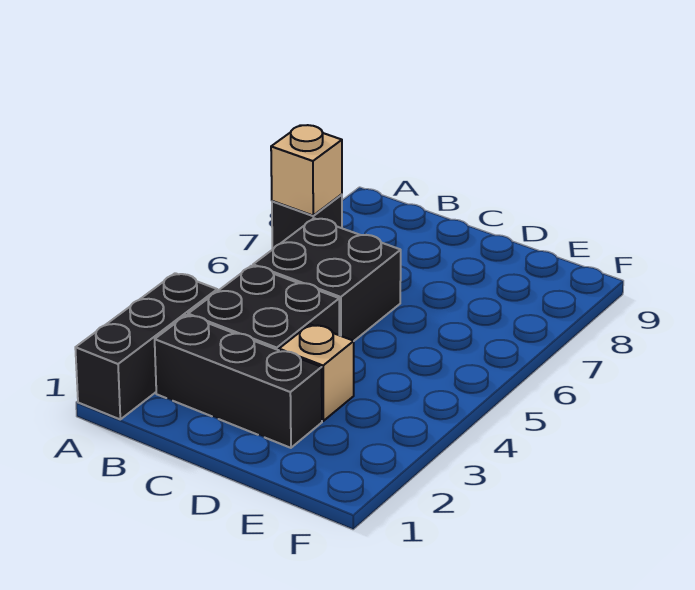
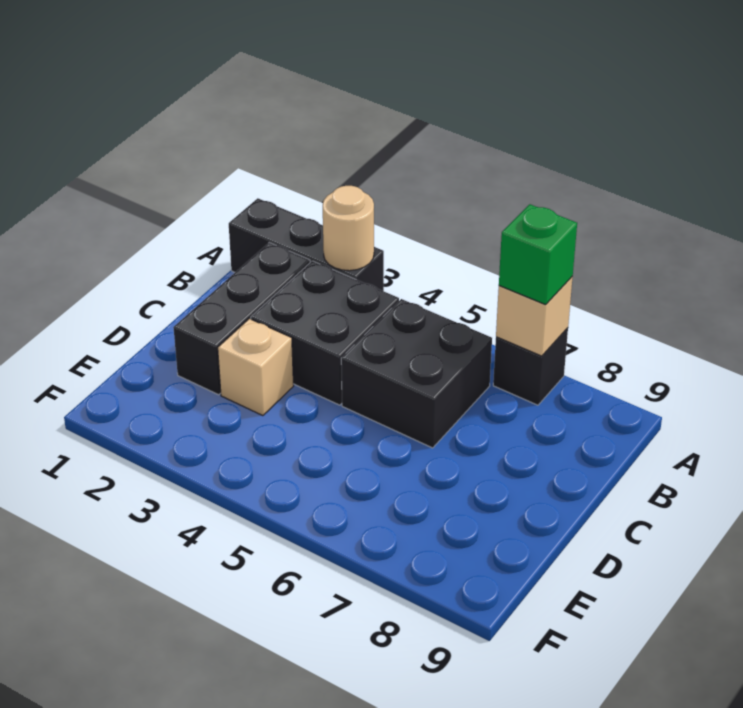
none -> tan round brick A3 level 2
none -> green brick A7 level 3

